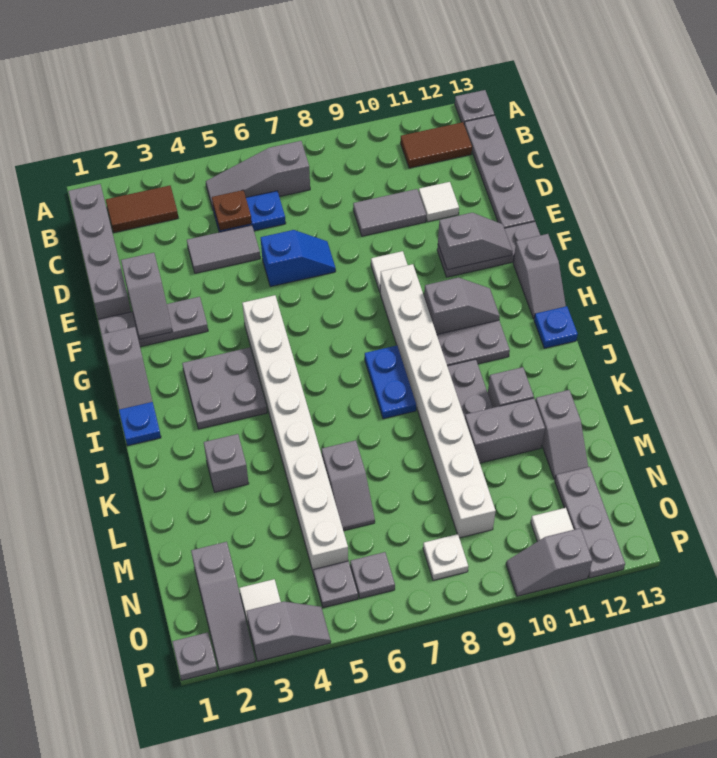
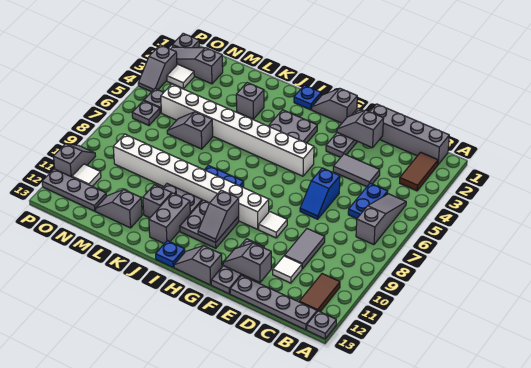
brown plate C5 level 2 -> none
grey tile D4:D5 level 1 -> grey tile D4:E4 level 1
grey slope F11:F12 level 2 top 11 -> grey slope E12:F12 level 2 top E
grey brick L10:L11 level 1 -> grey brick J11:J12 level 1
white plate O8 level 1 -> none

